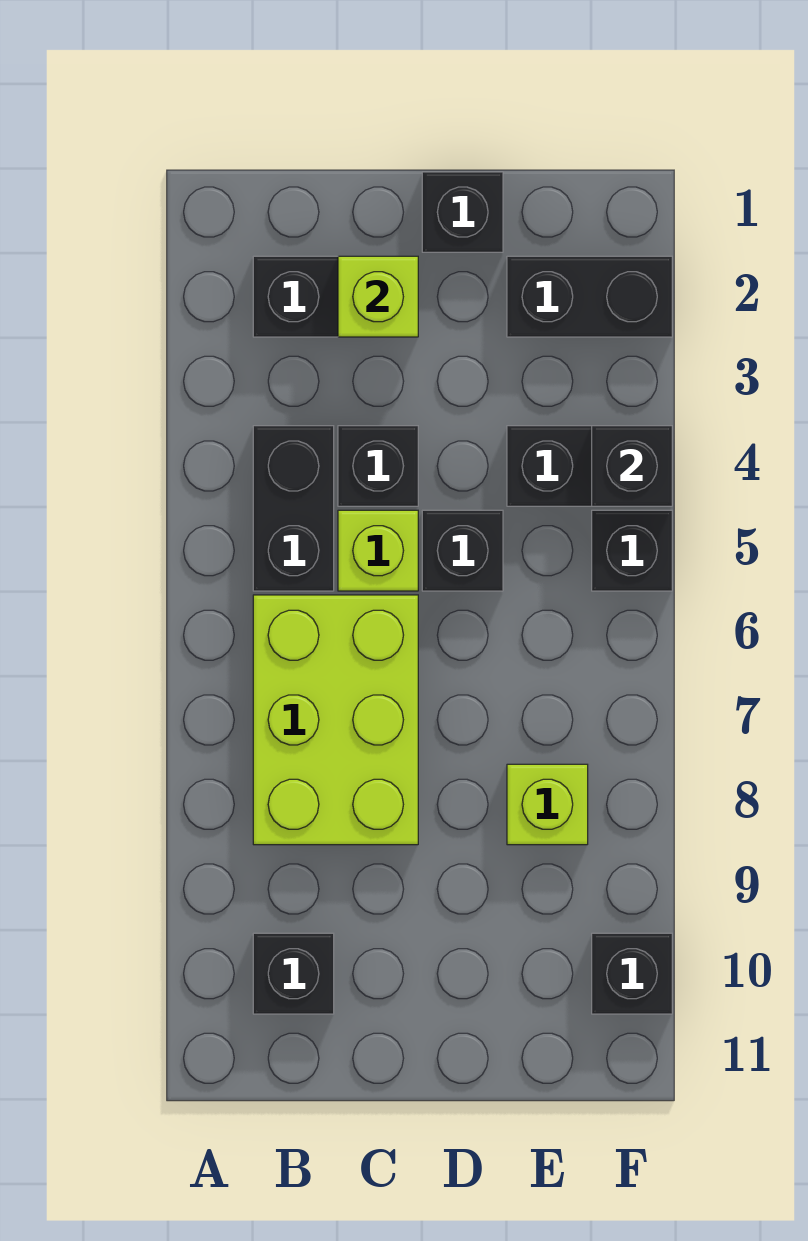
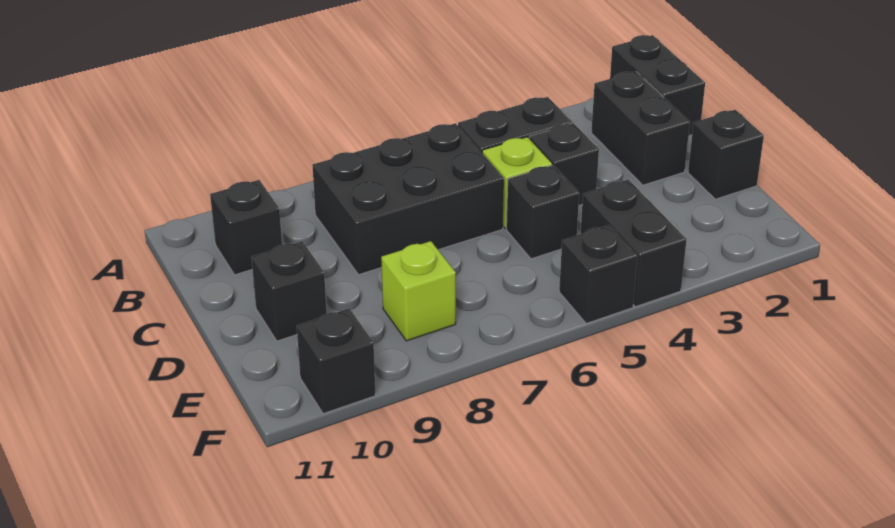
lime brick B6:C8 level 1 -> black brick B6:C8 level 1
lime brick C2 level 2 -> none
black brick E2:F2 level 1 -> black brick A1:B1 level 1
black brick F4 level 2 -> black brick D10 level 1

